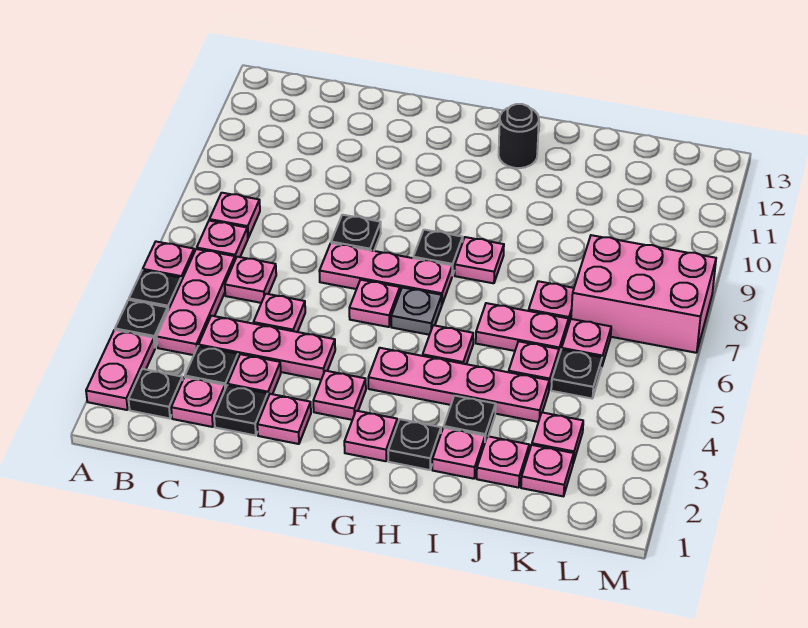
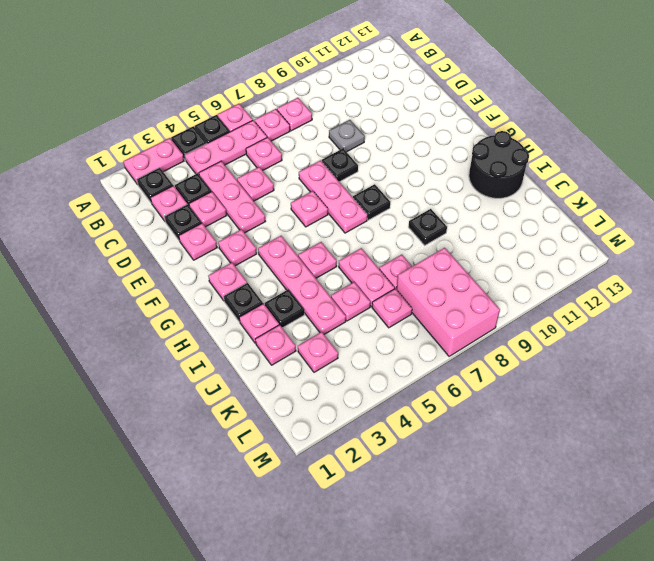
grey plate G6 level 1 -> grey plate D9 level 1
pink plate H8 level 1 -> none
black round brick H12 level 1 -> black round brick H12:I13 level 1
pink plate K2 level 1 -> none
black plate K5 level 1 -> black plate I9 level 1

